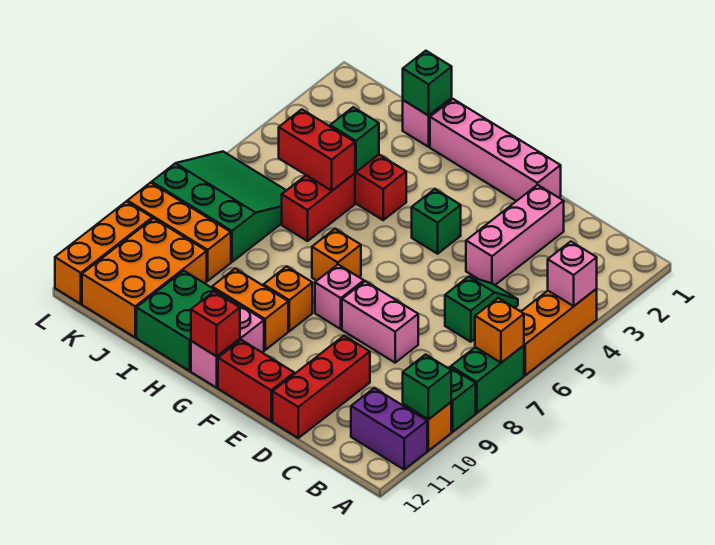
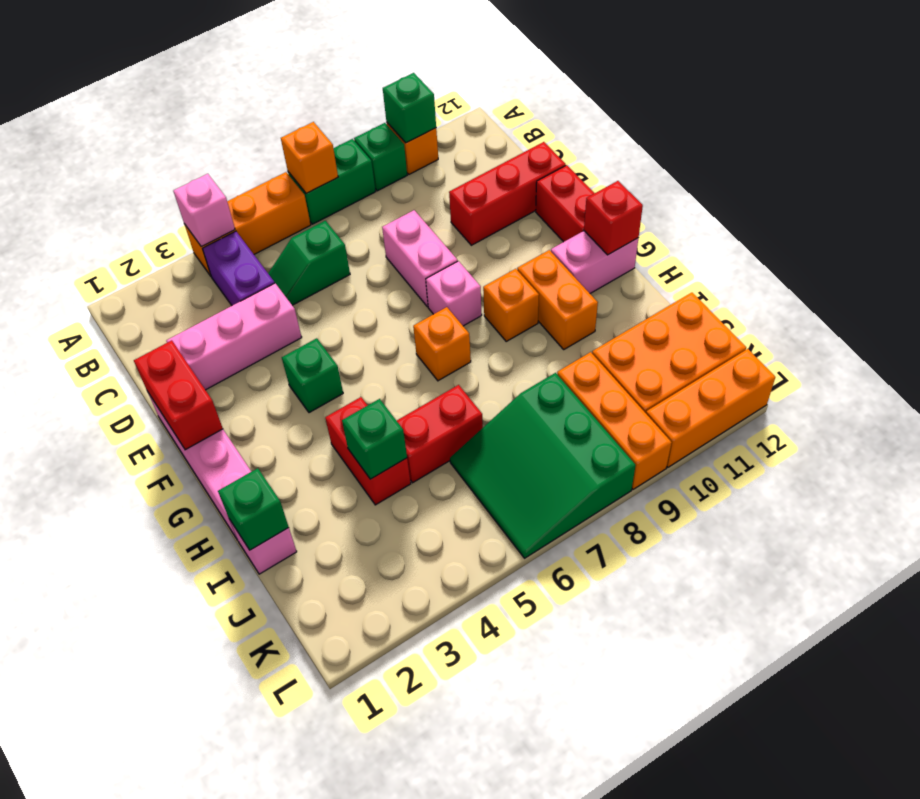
purple brick A11:B11 level 1 -> purple brick B4:C4 level 1
green brick H11:I12 level 1 -> none
red brick I5:J5 level 2 -> red brick E1:F1 level 2

